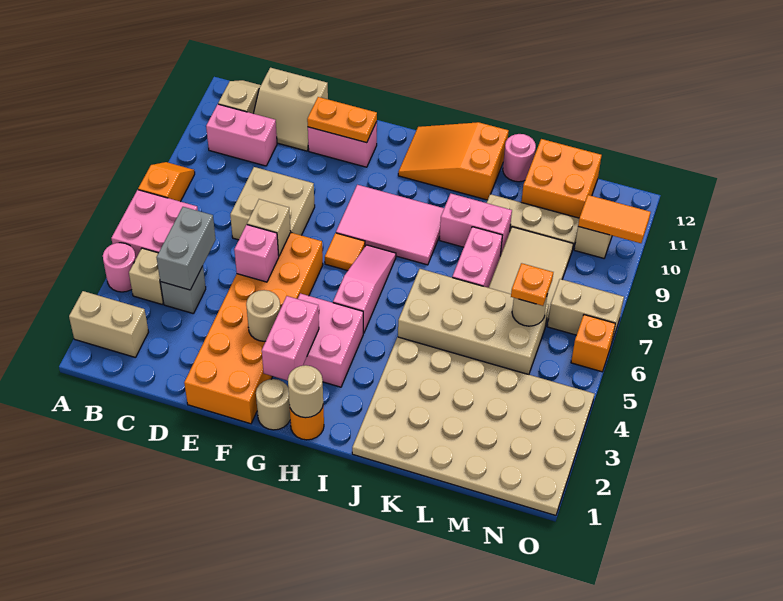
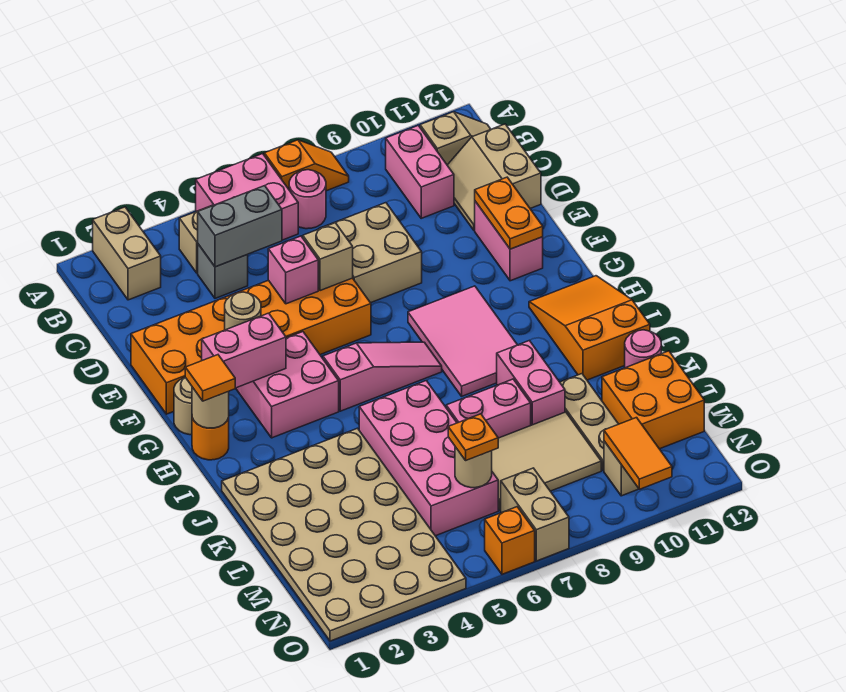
pink round brick A4 level 1 -> pink round brick B7 level 1
orange tile G7 level 1 -> orange tile H1 level 3
tan brick J5:M6 level 1 -> pink brick J5:M6 level 1

